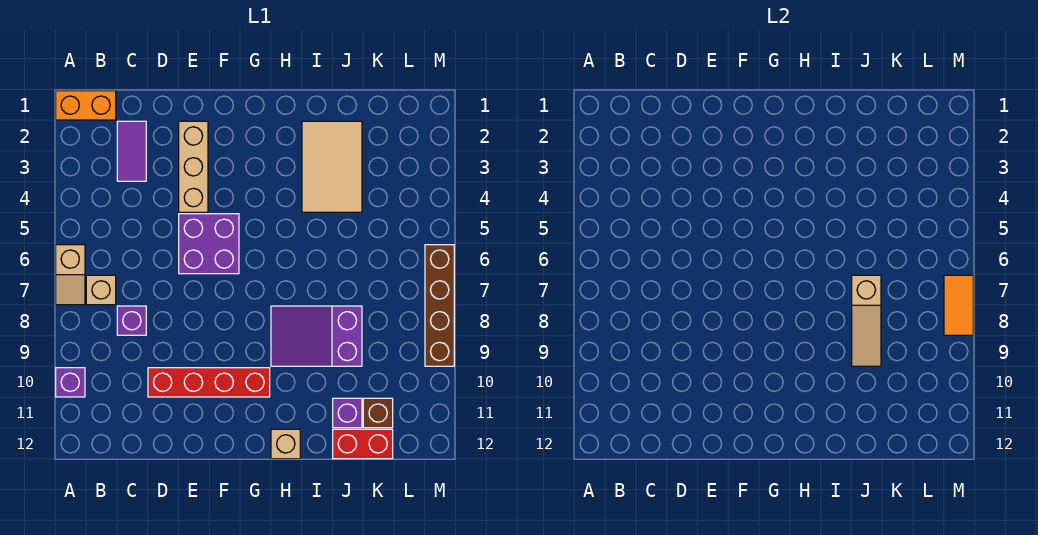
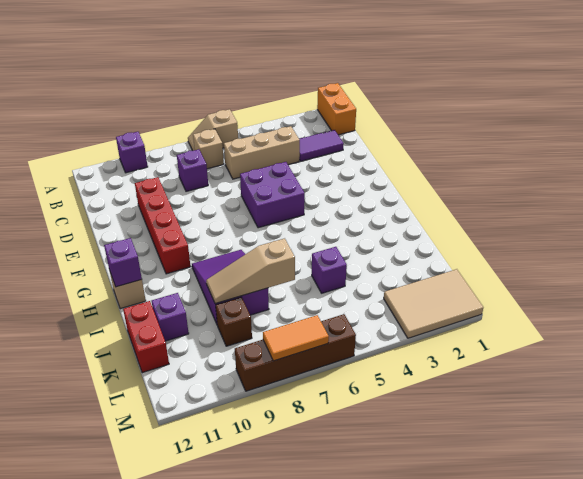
tan brick E2:E4 level 1 -> tan brick C4:C6 level 1
none -> purple brick H12 level 2
tan tile I2:J4 level 1 -> tan tile L1:M3 level 1
none -> purple brick J5 level 1
brown brick K11 level 1 -> brown brick K9 level 1

